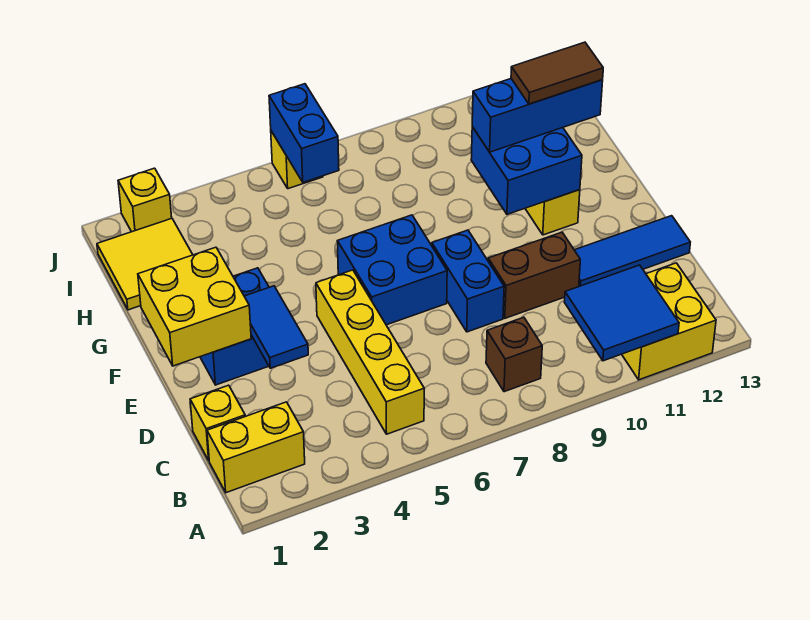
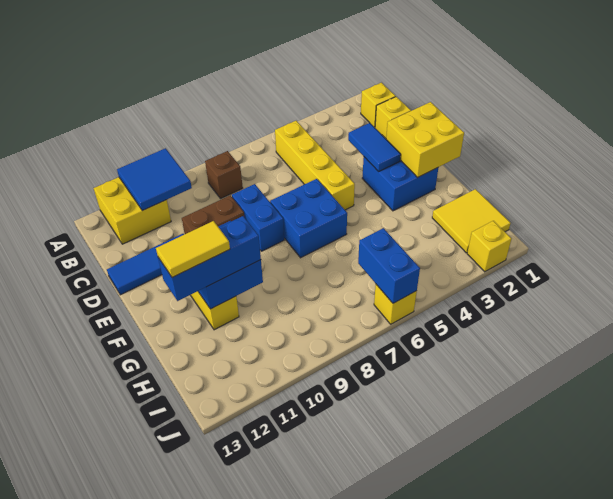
yellow brick B1:B2 level 1 -> yellow brick B1 level 1
brown tile G11:G12 level 4 -> yellow tile G11:G12 level 4

